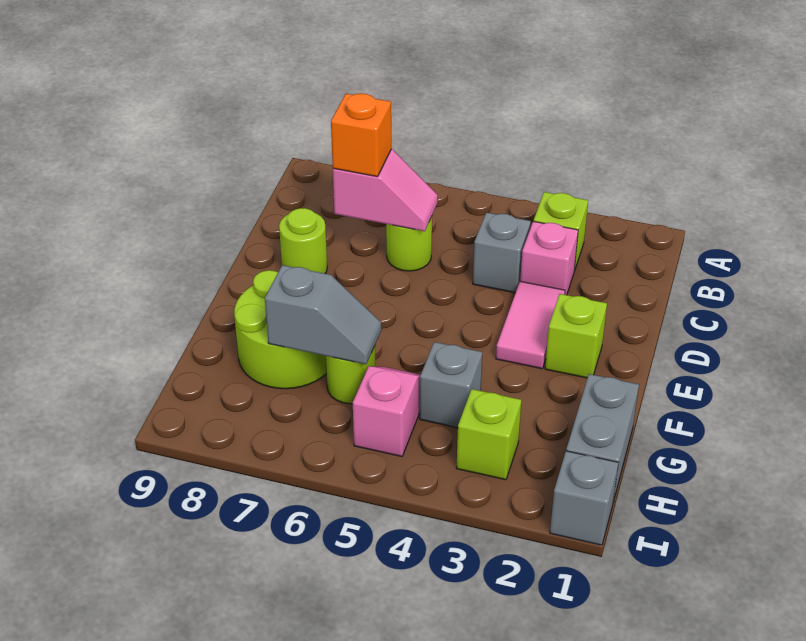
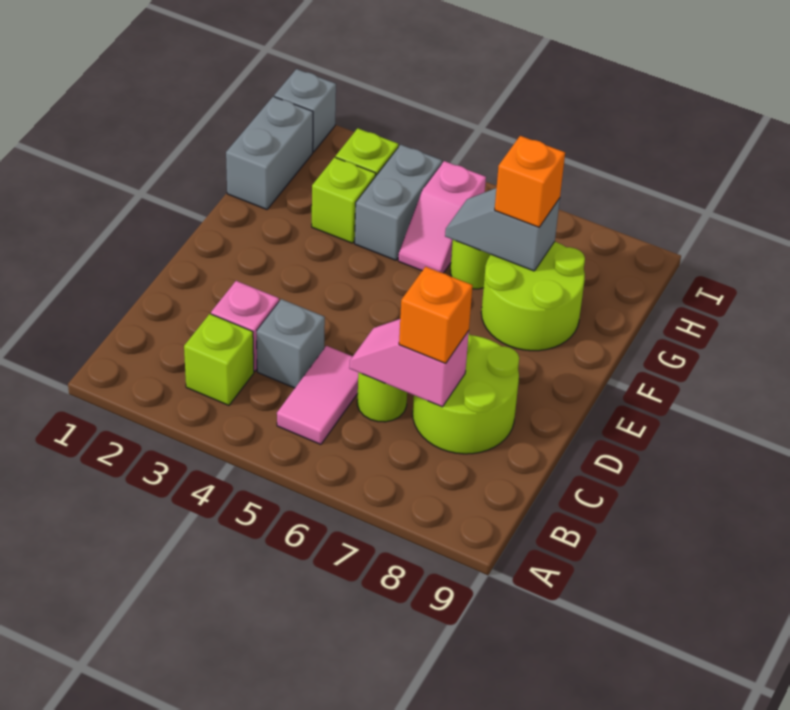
pink tile D3:E3 level 1 -> pink tile B5:C5 level 1
lime round brick D8 level 1 -> lime round brick C7:D8 level 1
lime brick E2 level 1 -> lime brick G3 level 1
grey brick G4 level 1 -> grey brick G4:H4 level 1
none -> orange brick G7 level 3

